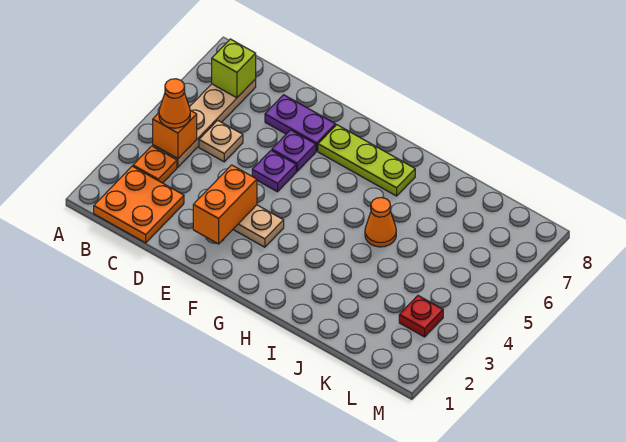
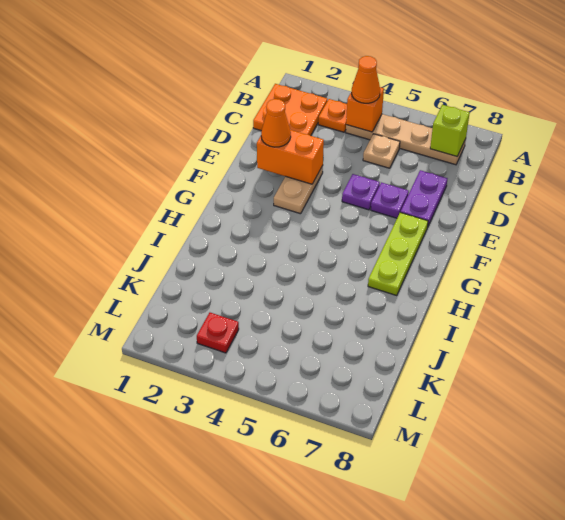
orange cone I5 level 1 -> orange cone E2 level 3

